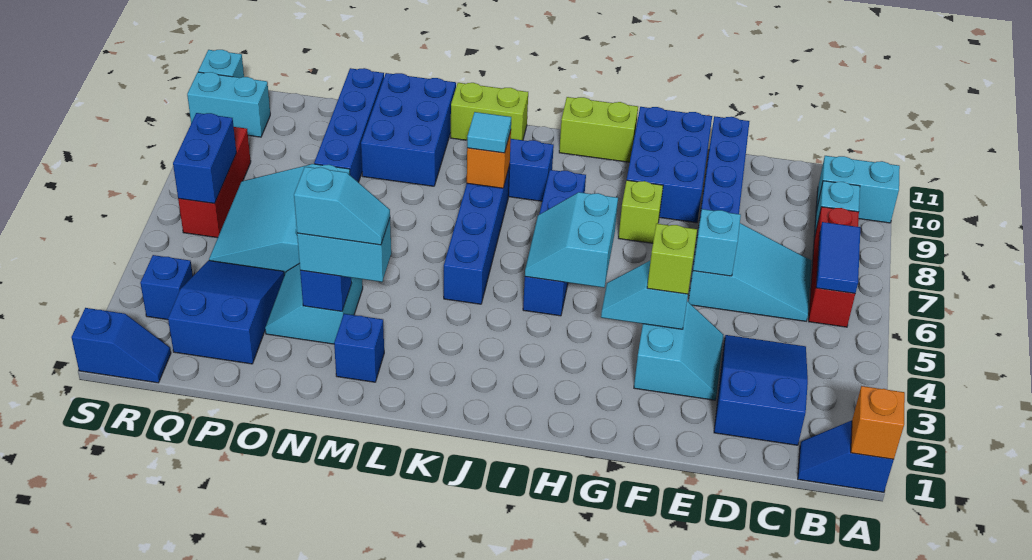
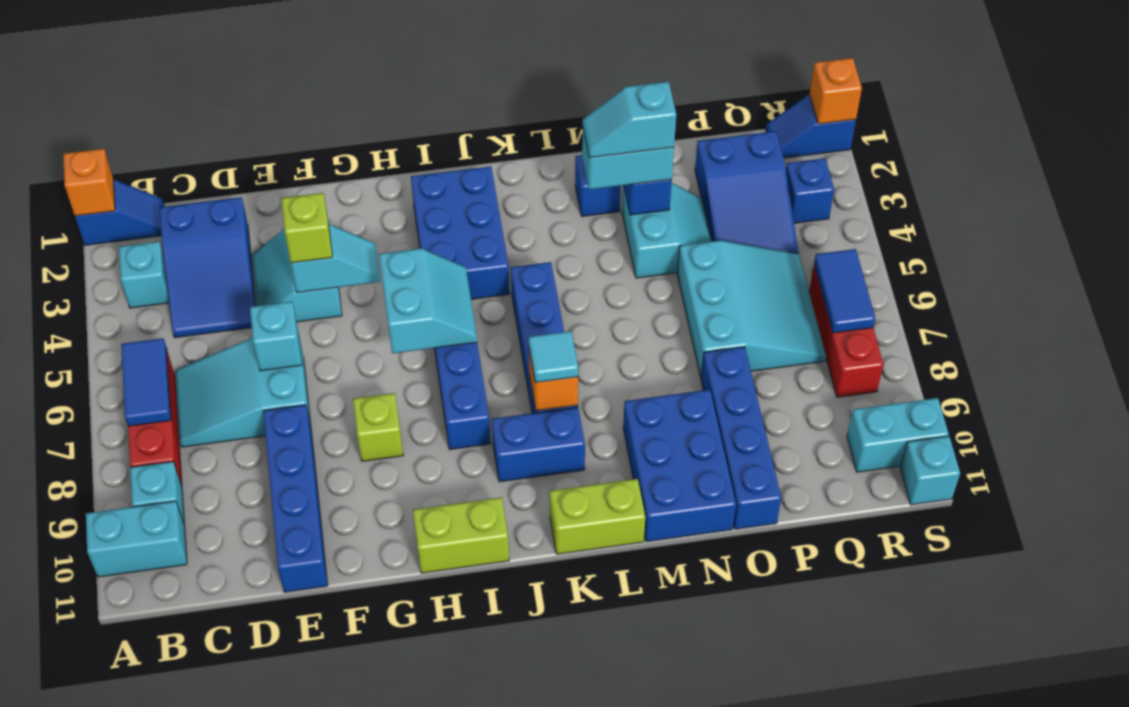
none -> cyan brick B3 level 1
blue brick F9:G11 level 1 -> blue brick I2:J4 level 1
blue brick R6:R7 level 2 -> blue tile R6:R7 level 2
none -> orange brick S1 level 2

